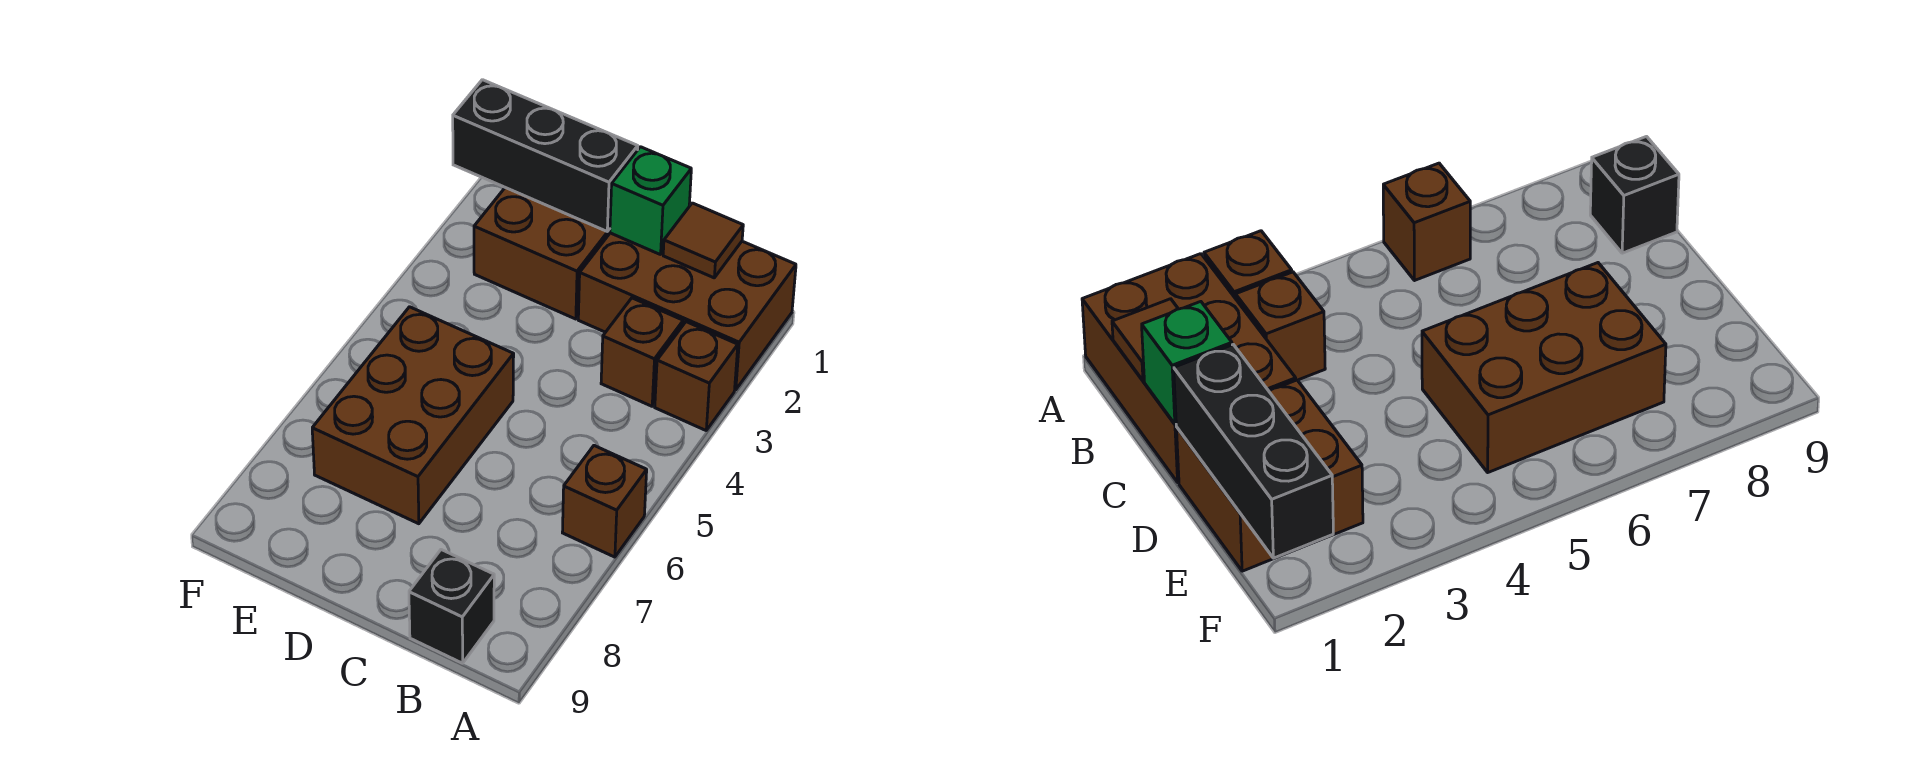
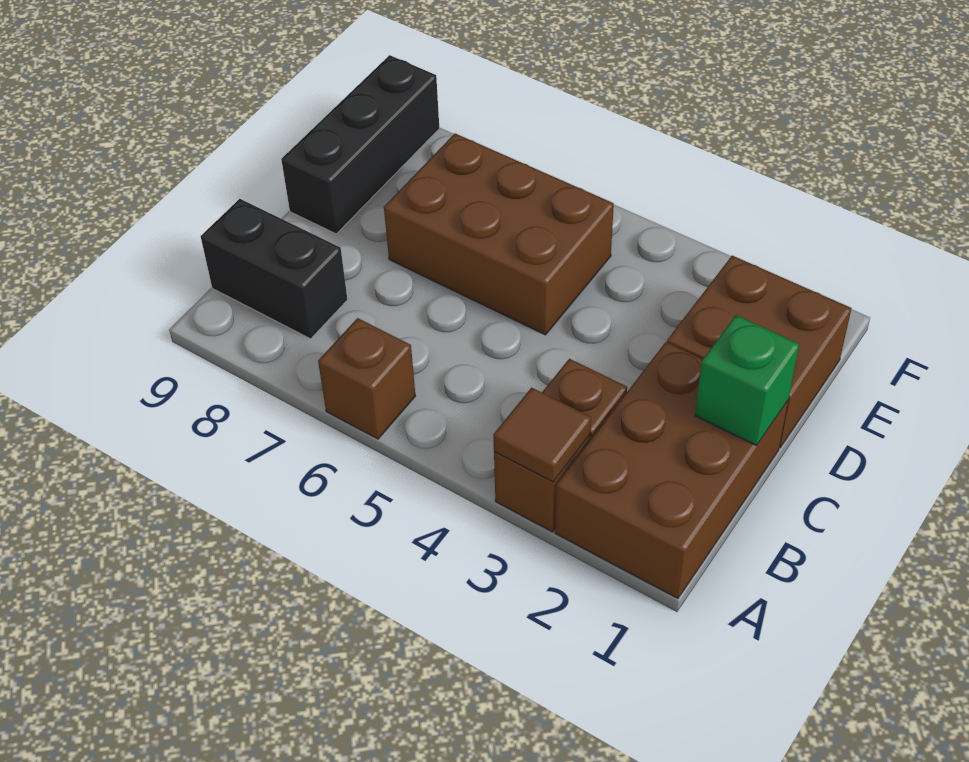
brown tile B1 level 2 -> brown tile A3 level 2
black brick B9 level 1 -> black brick B8:B9 level 1
black brick D1:F1 level 2 -> black brick D9:F9 level 1

